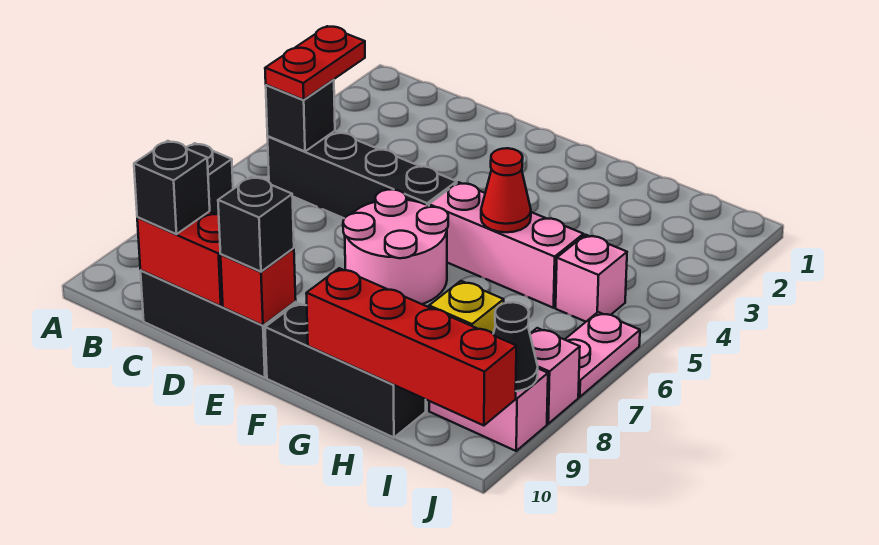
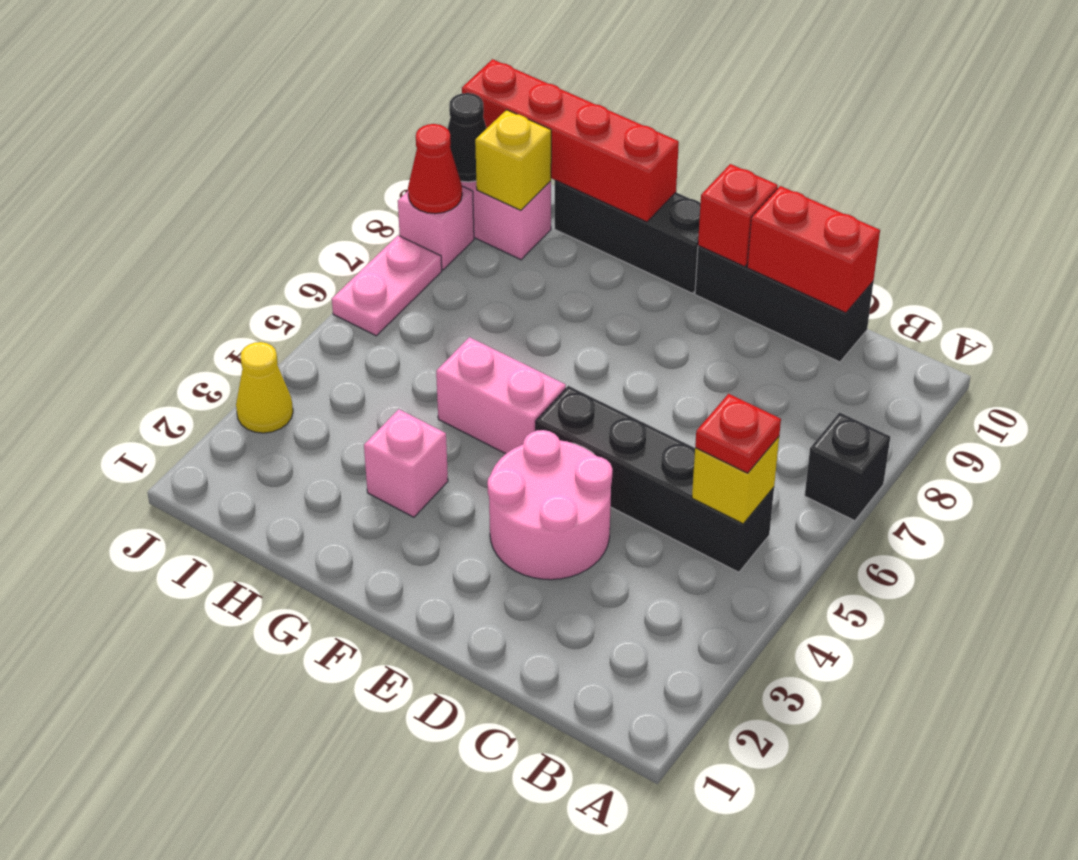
red plate B4:B5 level 3 -> red plate B5 level 3
black brick B5 level 2 -> yellow brick B5 level 2
black brick C10 level 3 -> none
pink round brick E6:F7 level 1 -> pink round brick D3:E4 level 1
black brick E10 level 3 -> none
pink brick F5:H5 level 1 -> pink brick F5:G5 level 1
red cone G5 level 2 -> red cone J8 level 2
pink brick I5 level 1 -> pink brick G3 level 1
none -> yellow cone J3 level 1

